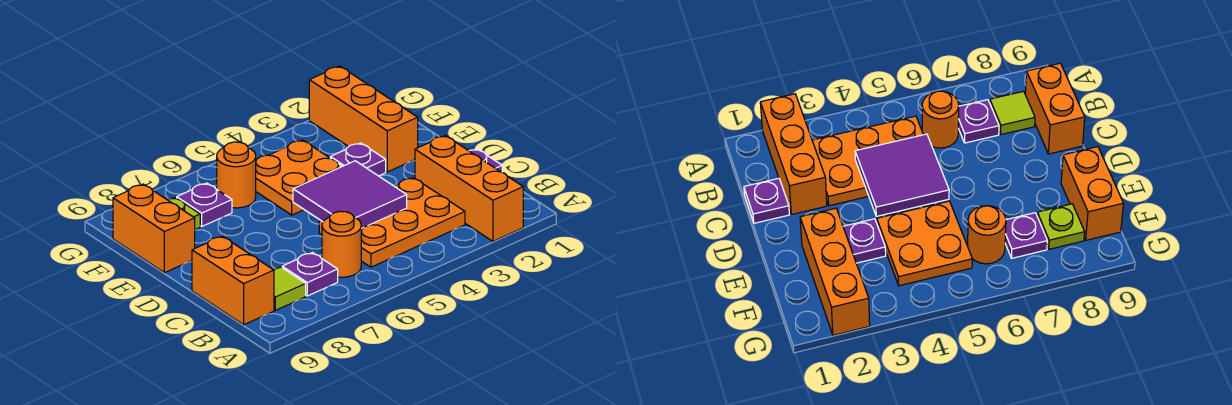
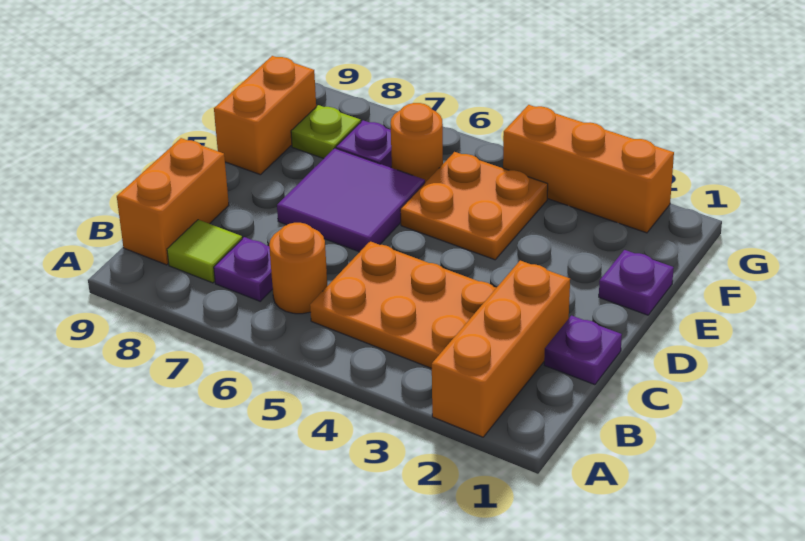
purple tile C4:D5 level 2 -> purple tile D6:E7 level 1
orange brick E2:G2 level 1 -> orange brick G2:G4 level 1
purple plate E3 level 1 -> purple plate E1 level 1

